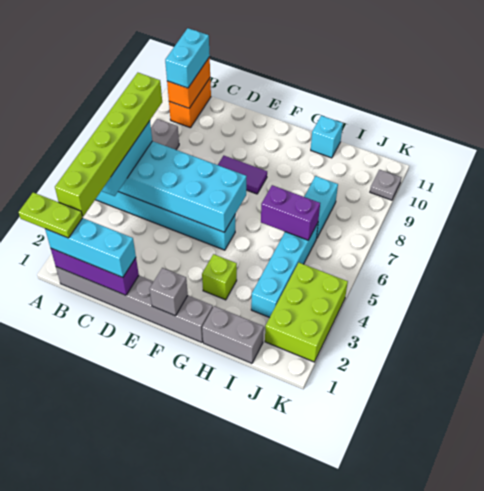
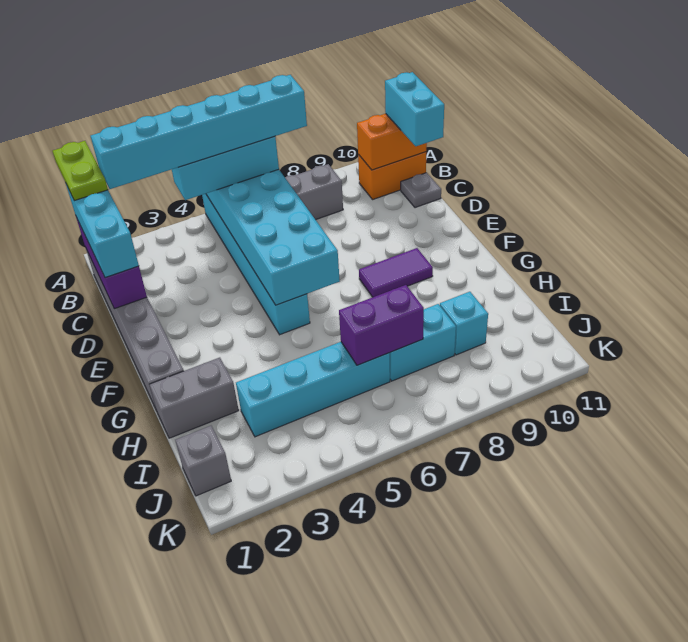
lime brick B2:B7 level 4 -> cyan brick B2:B7 level 4
cyan brick B10:B11 level 3 -> cyan brick B11:C11 level 3
purple tile E8:F8 level 1 -> purple tile F8:F9 level 1
grey brick F1 level 2 -> grey brick J1 level 1
lime brick G3 level 1 -> none
grey brick H1:I1 level 1 -> grey brick H1:H2 level 1
purple brick H6:I6 level 2 -> purple brick I6:I7 level 2
cyan brick H11 level 1 -> cyan brick I9 level 1
lime brick J2:K4 level 1 -> none
grey plate K10 level 1 -> grey plate C11 level 1

